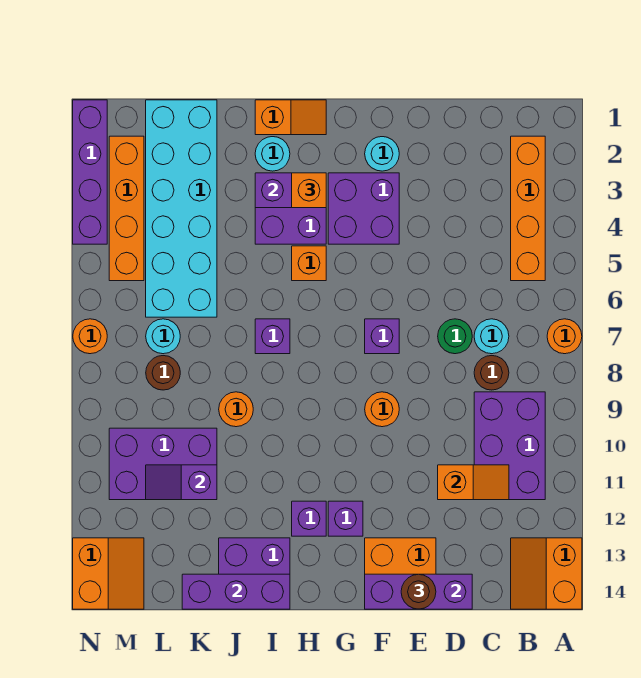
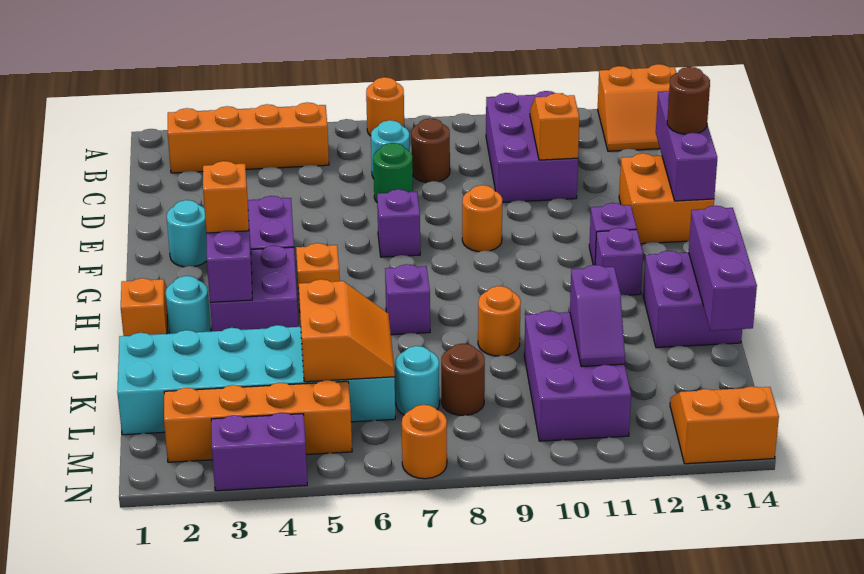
purple brick B9:C11 level 1 -> purple brick B10:D11 level 1
none -> orange slope K5:L6 level 2 top 5
purple brick N1:N4 level 1 -> purple brick N3:N4 level 1

